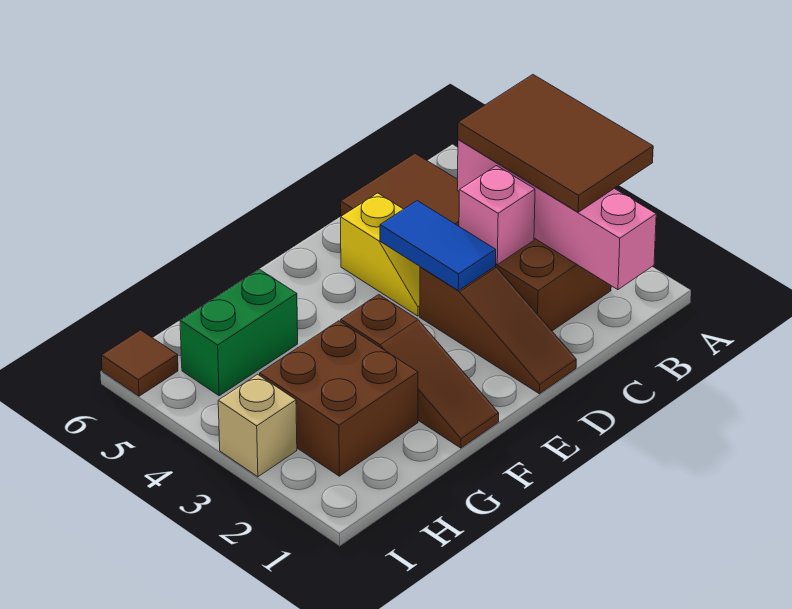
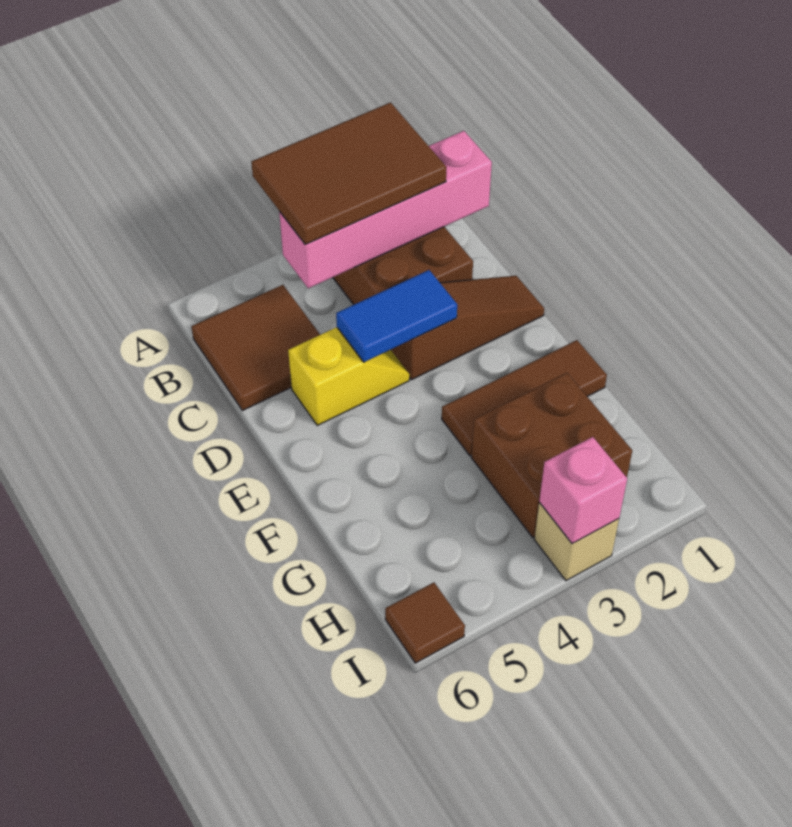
pink brick C3 level 2 -> pink brick I3 level 2
brown slope F1:F3 level 1 top 3 -> brown tile F1:F3 level 1
green brick G5:H5 level 1 -> none

